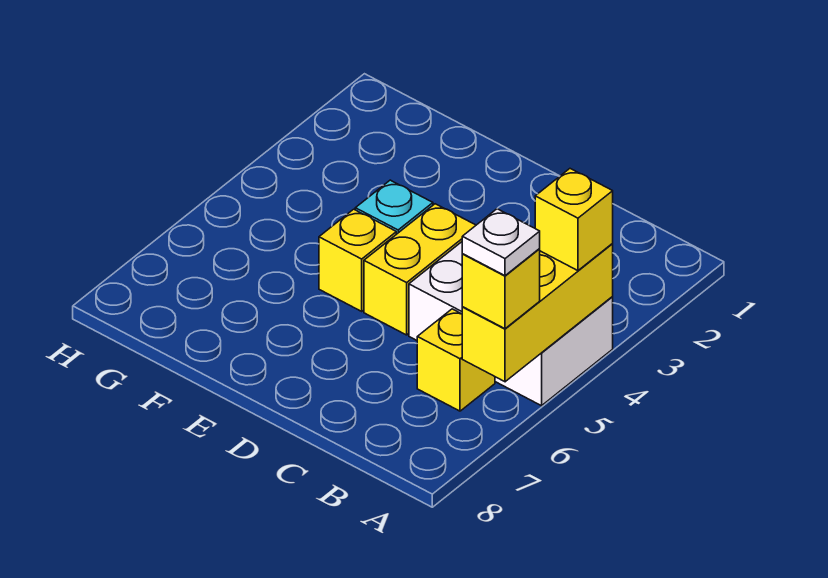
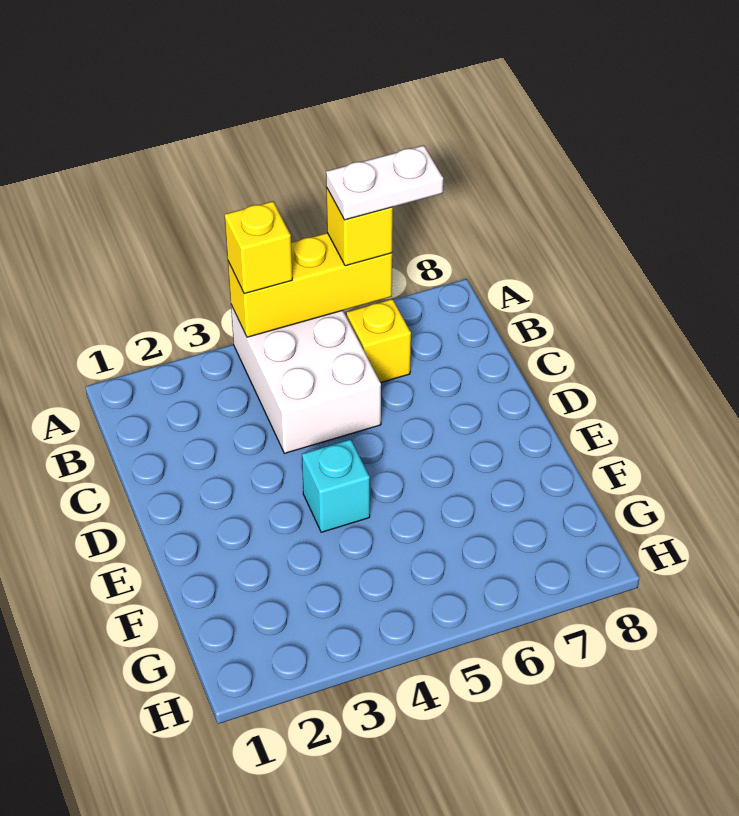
white plate A6 level 4 -> white plate A6:A7 level 4
yellow brick D4:D5 level 1 -> none
yellow brick E5 level 1 -> none

